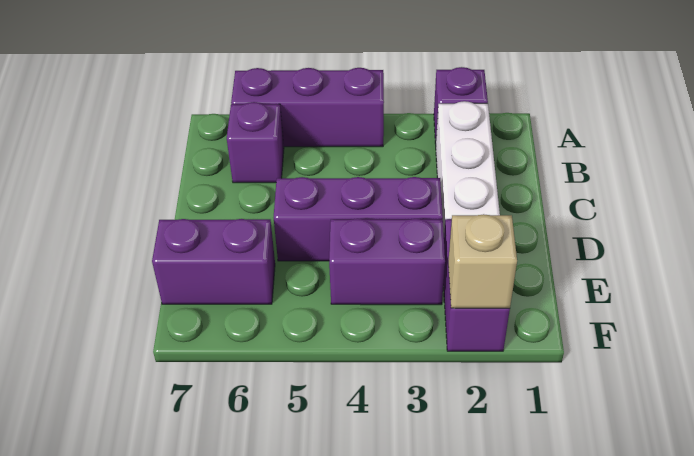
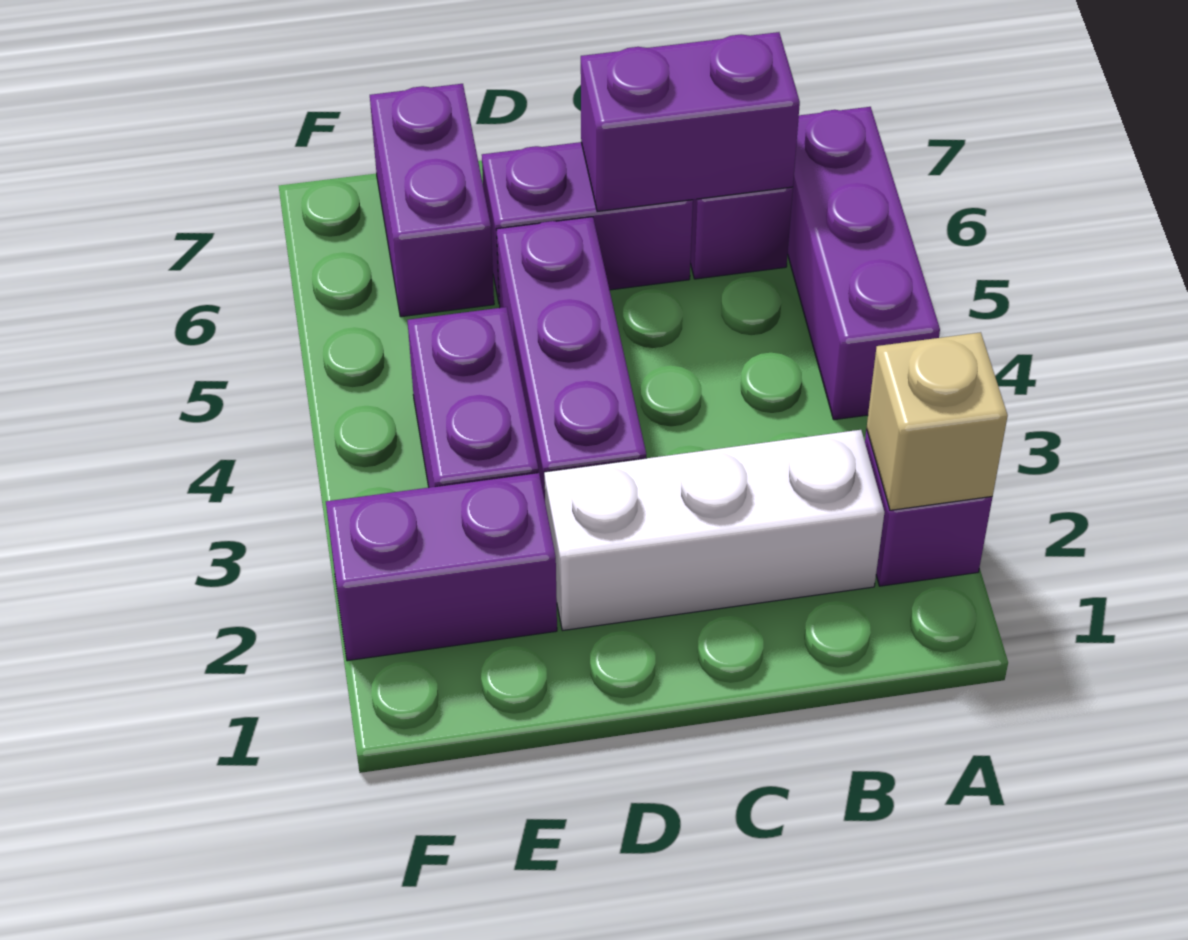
none -> purple brick B6:C6 level 2
none -> purple brick C6:D6 level 1
tan brick F2 level 2 -> tan brick A2 level 2

